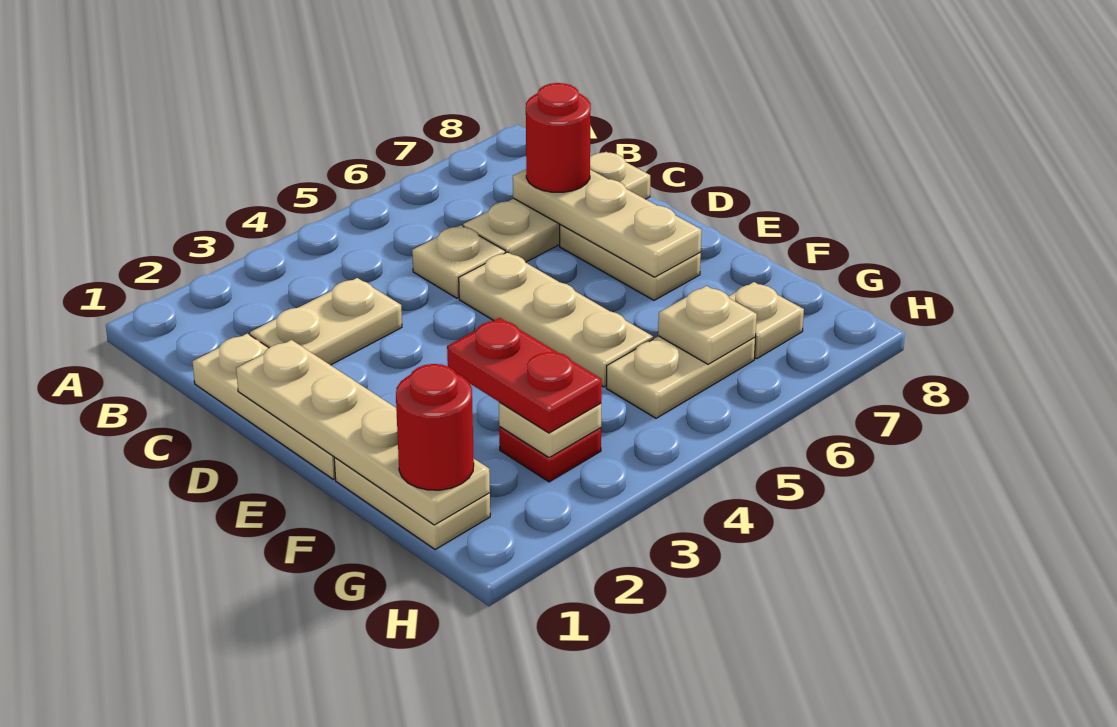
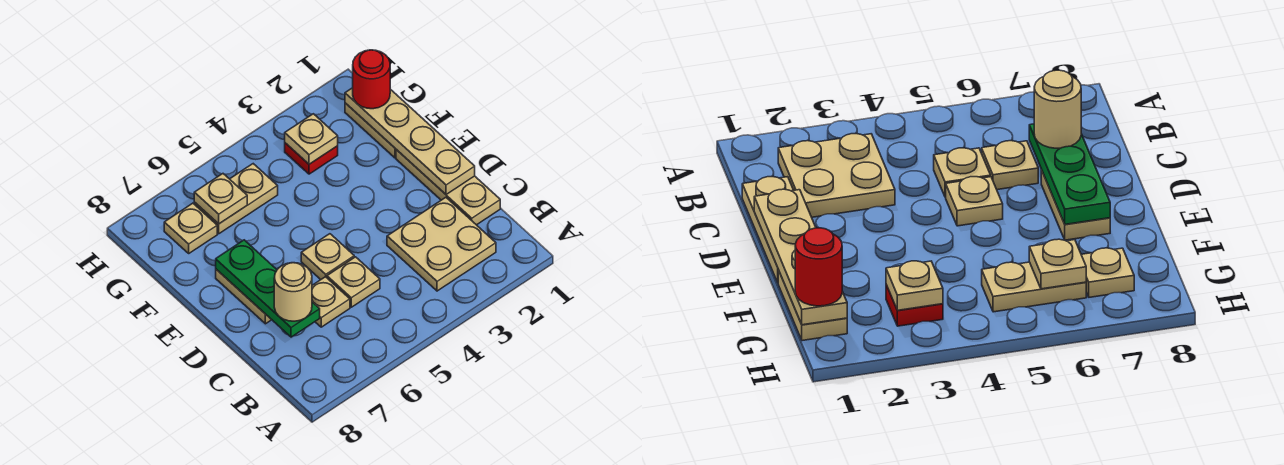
tan plate C2:C3 level 1 -> tan plate B2:C3 level 1
tan plate C6:C8 level 1 -> tan plate C6 level 1
tan plate C7:E7 level 2 -> green plate C7:E7 level 2
red round brick C7 level 3 -> tan round brick C7 level 3
tan plate D5:F5 level 1 -> tan plate D5 level 1
red plate F3:G3 level 3 -> none

